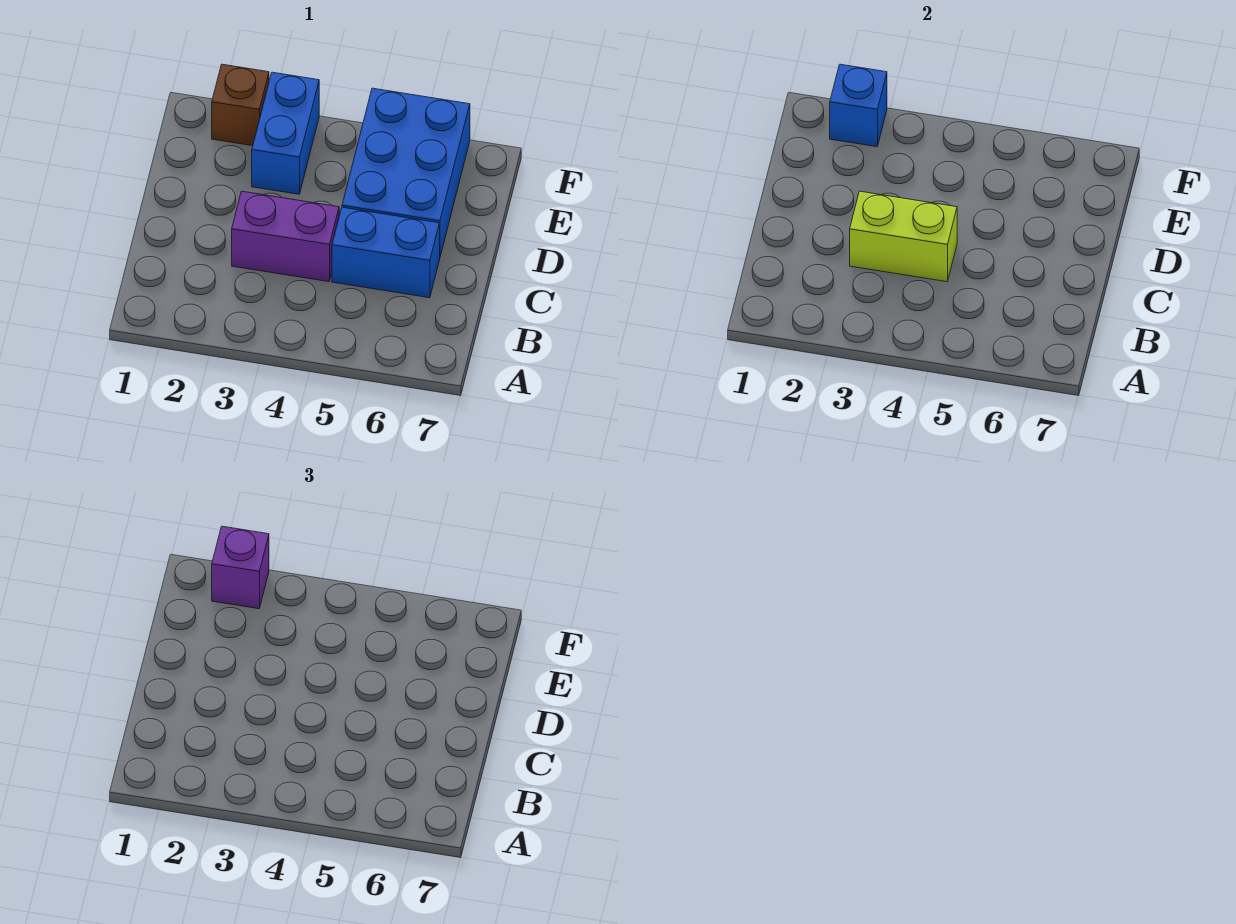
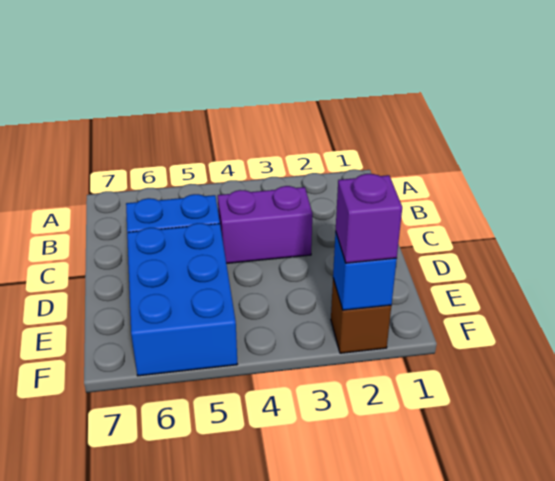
lime brick C3:C4 level 2 -> none
blue brick E3:F3 level 1 -> none

